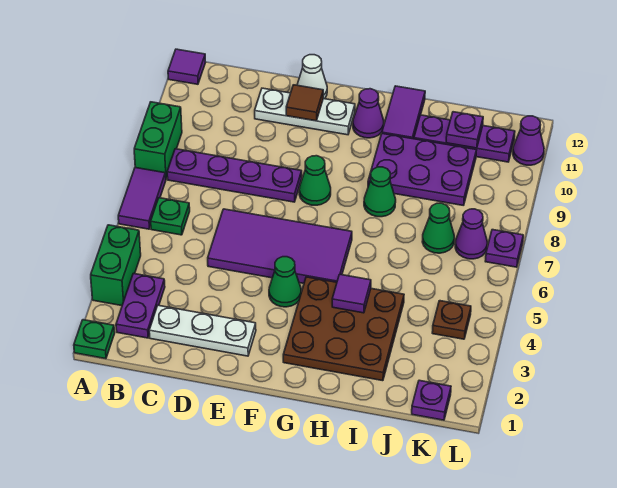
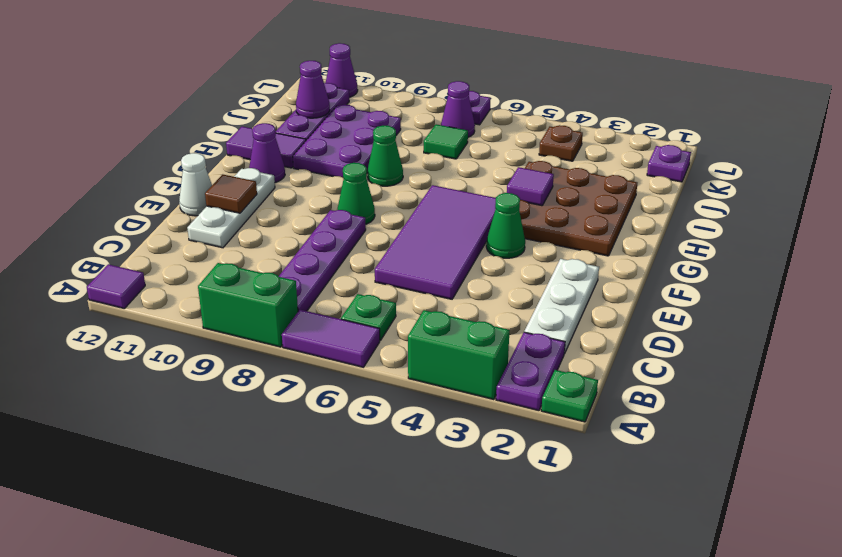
purple plate B2:B3 level 1 -> purple plate A2:B2 level 1
green cone J7 level 1 -> green tile J7 level 1
purple plate J11 level 2 -> purple cone J11 level 2

